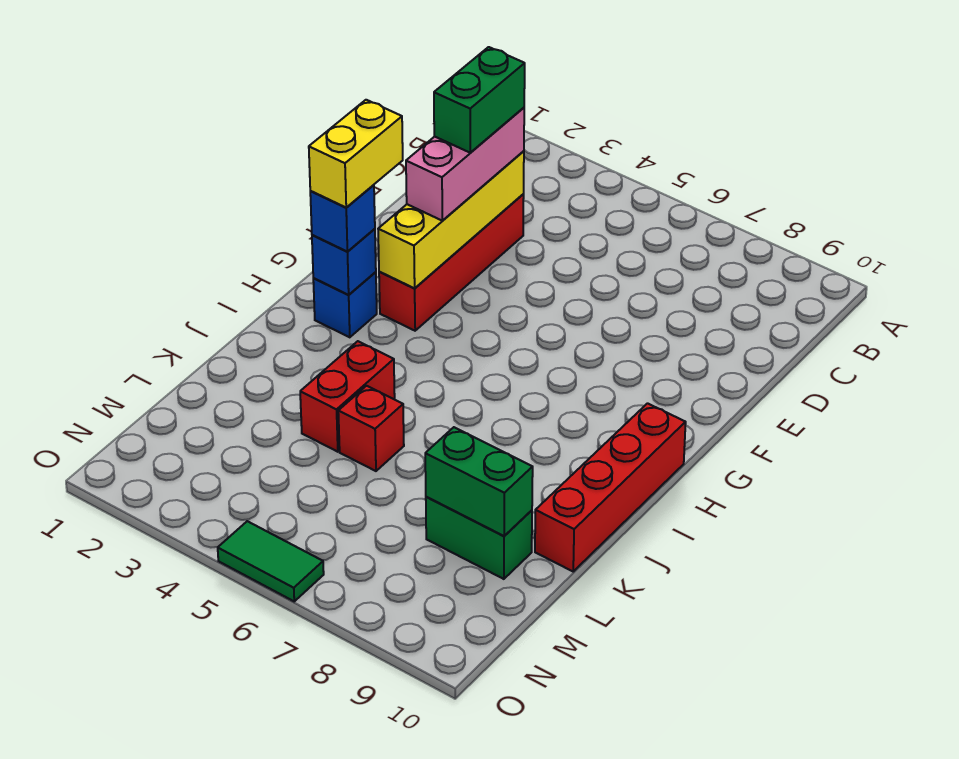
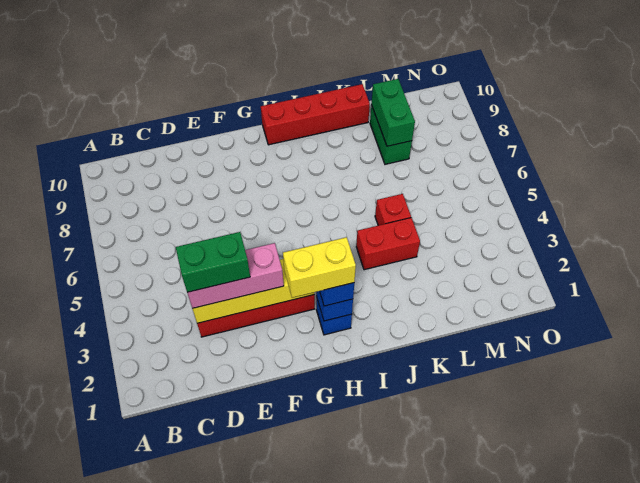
green tile O5:O6 level 1 -> none

